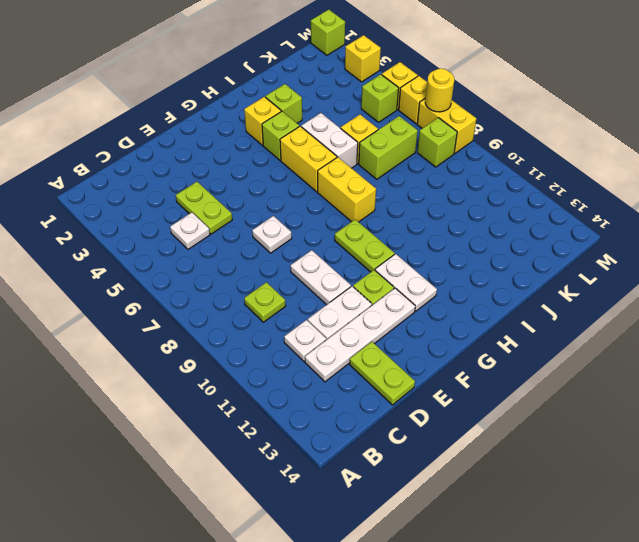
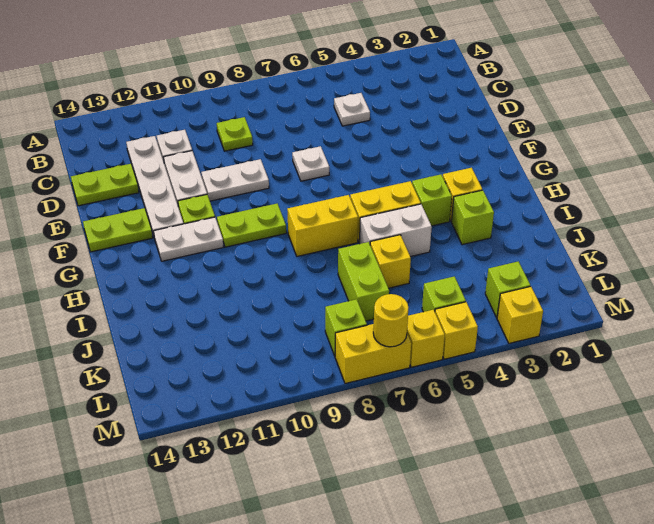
lime plate D4:D5 level 1 -> lime plate F13:F14 level 1
lime brick M1 level 1 -> lime brick L3 level 1

